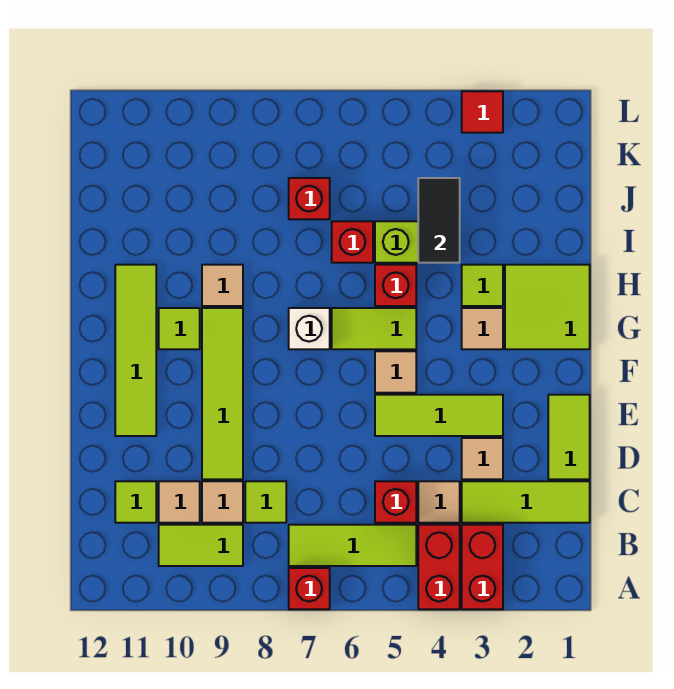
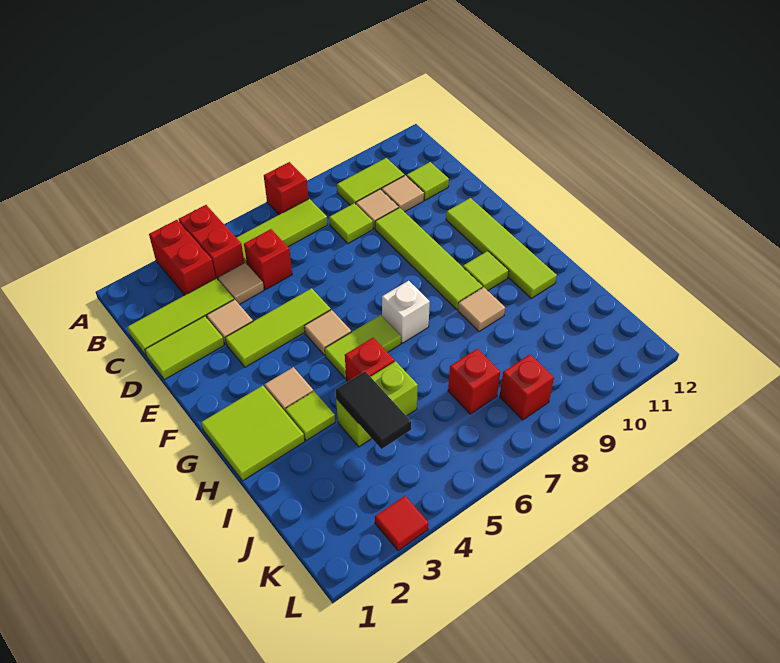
lime tile D1:E1 level 1 -> lime tile D1:D2 level 1
red brick I6 level 1 -> red brick K8 level 1

